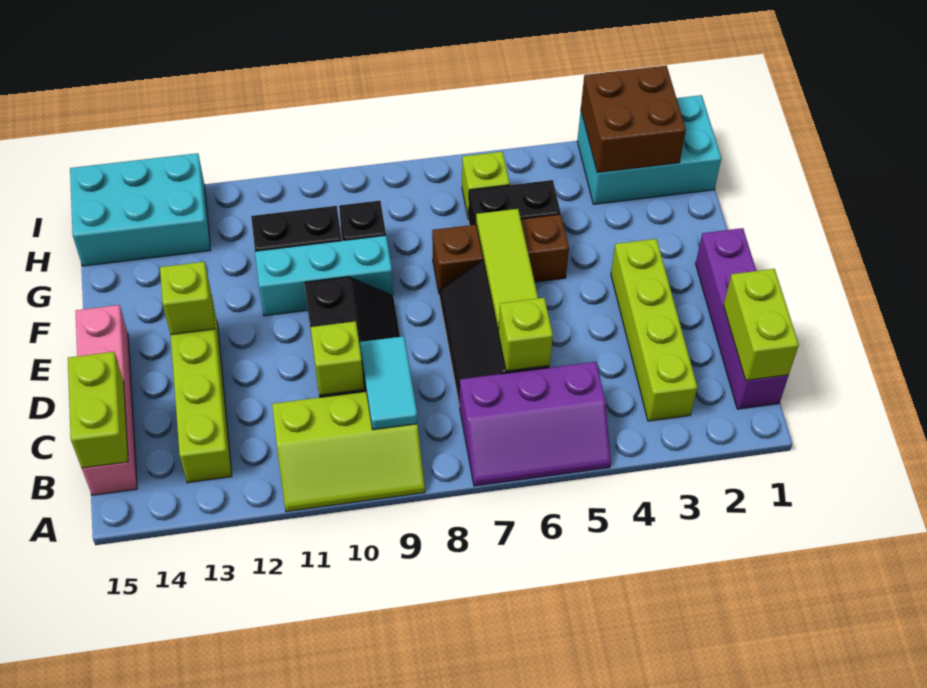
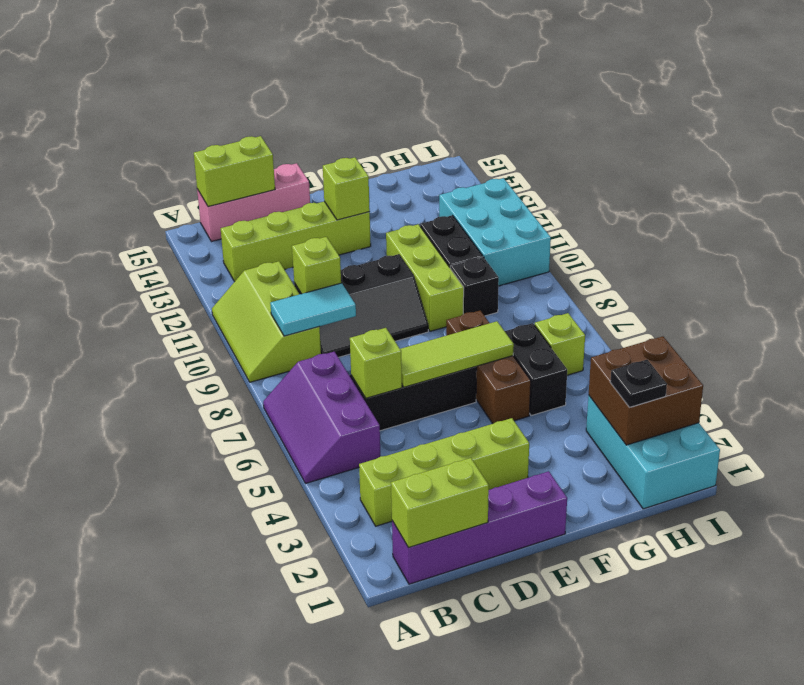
pink brick B15:E15 level 1 -> pink brick B15:D15 level 1
cyan brick F9:F11 level 1 -> lime brick F9:F11 level 1
none -> black plate H2 level 3
cyan brick H13:I15 level 1 -> cyan brick H10:I12 level 1

